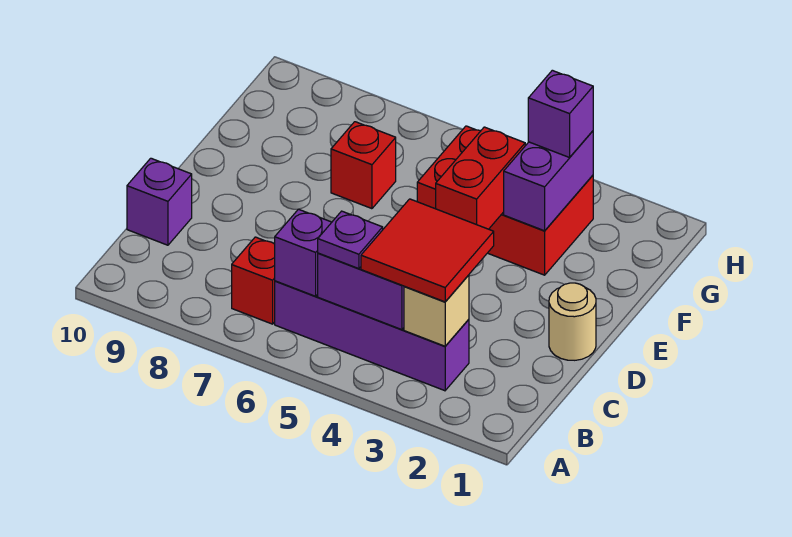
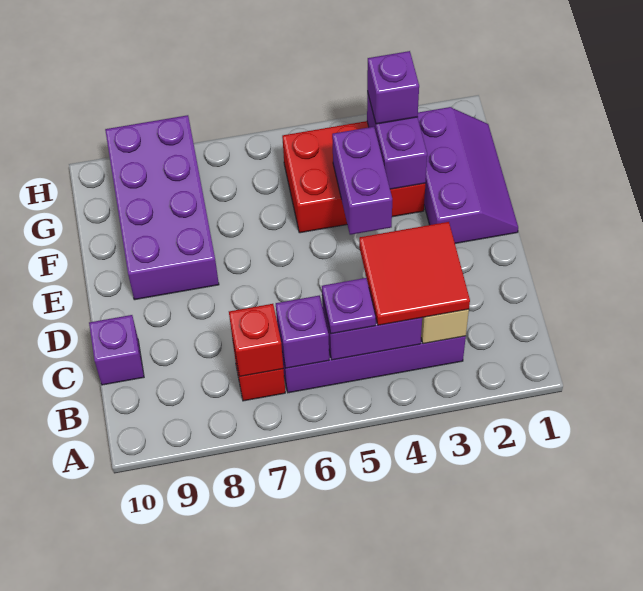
tan round brick D1 level 1 -> none
none -> purple slope E1:G2 level 1 top 2
red brick E4:F4 level 2 -> purple brick E4:F4 level 2
none -> purple brick E8:H9 level 1
red brick F7 level 1 -> red brick B7 level 2

